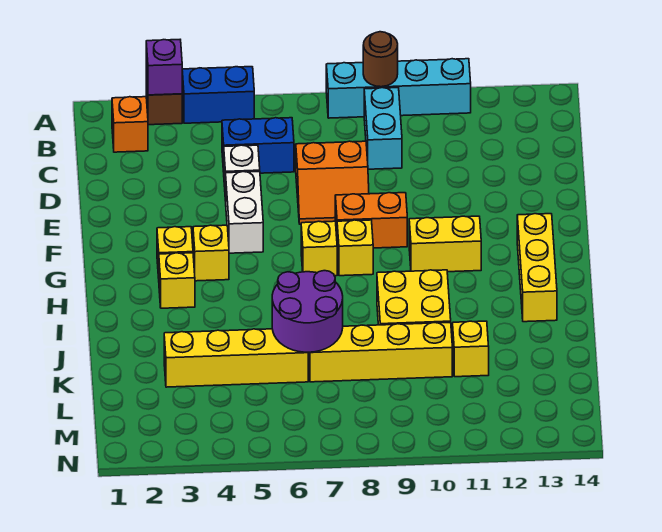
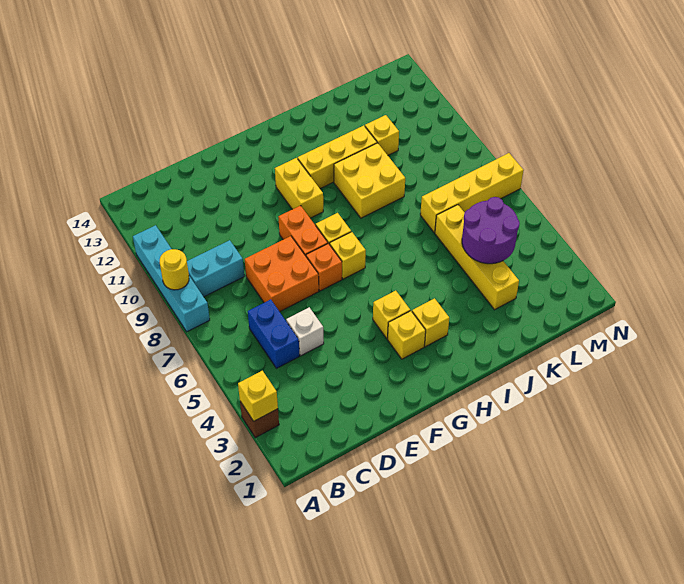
purple brick A3 level 2 -> yellow brick A3 level 2
blue brick A4:A5 level 1 -> none
brown round brick A9 level 2 -> yellow round brick A9 level 2
orange brick B2 level 1 -> orange brick F7 level 1
orange slope D7:E8 level 1 top D -> orange brick D7:E8 level 1
white brick E5:F5 level 1 -> none
yellow brick G13:I13 level 1 -> yellow brick H11:J11 level 1
purple round brick J6:K7 level 2 -> purple round brick K4:L5 level 2
yellow brick K7:K10 level 1 -> yellow brick K7:N7 level 1

